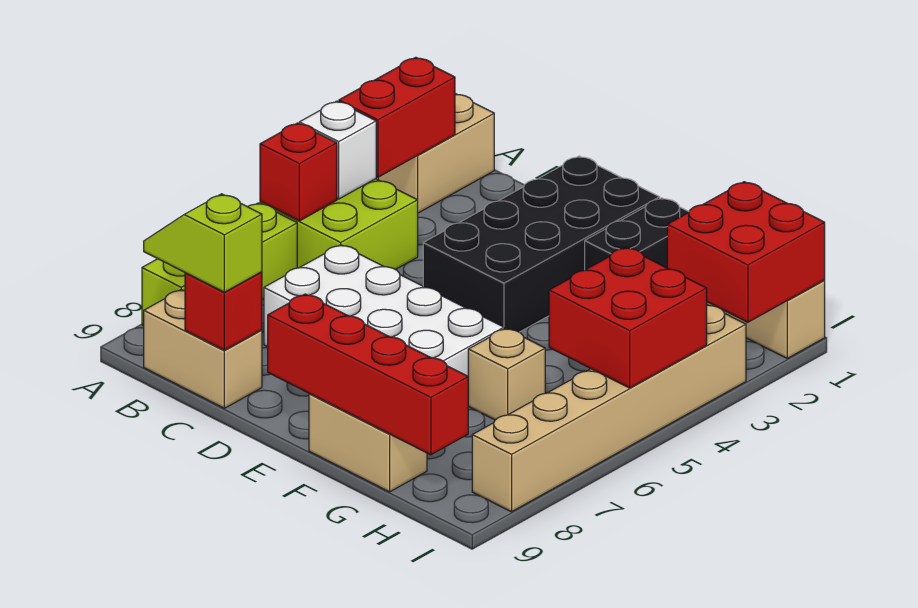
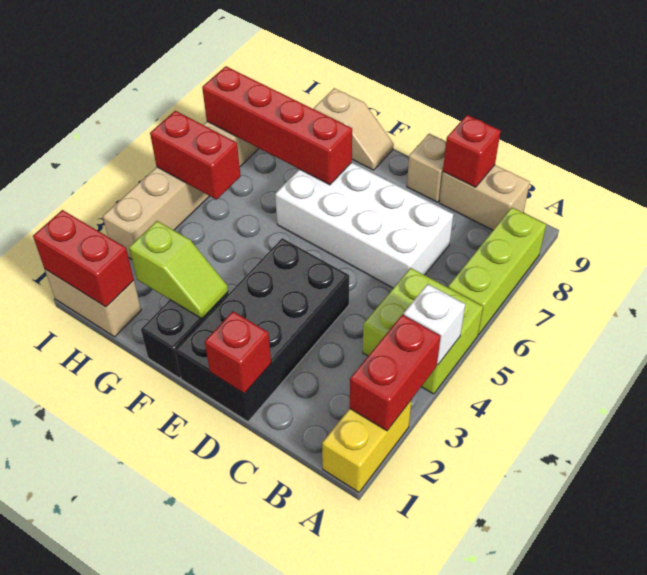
tan brick A1:A2 level 1 -> yellow brick A1:A2 level 1
red brick A5 level 2 -> red brick D1 level 2
lime slope B9:C9 level 3 top C -> lime slope F2:G2 level 2 top G
red brick E9:H9 level 2 -> red brick F7:I7 level 2
tan brick F9:G9 level 1 -> tan slope F9:G9 level 1 top G
tan brick G6 level 1 -> tan brick D9 level 1
red brick H1:I2 level 2 -> red brick H1:I1 level 2
red brick H4:I5 level 2 -> red brick H5:I5 level 2

